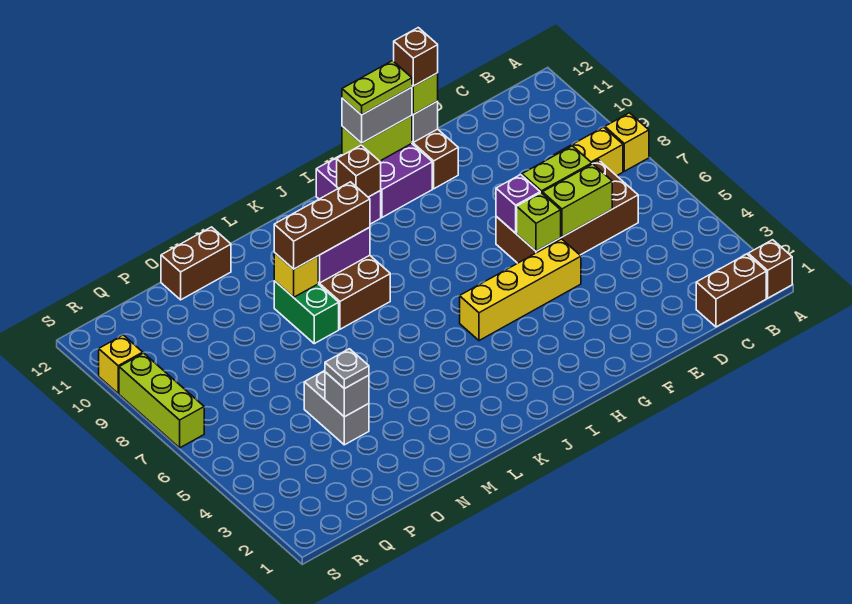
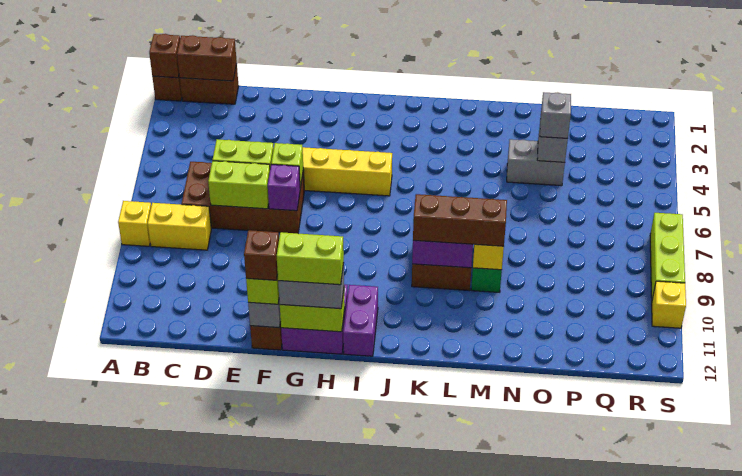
lime plate G12:H12 level 4 -> lime brick G12:H12 level 4
brown brick I11 level 2 -> brown brick A1 level 2
brown brick N12:O12 level 1 -> brown brick B1:C1 level 2
grey brick O4:O5 level 1 -> grey brick N4:O4 level 1
grey plate O4 level 3 -> grey brick O4 level 3

